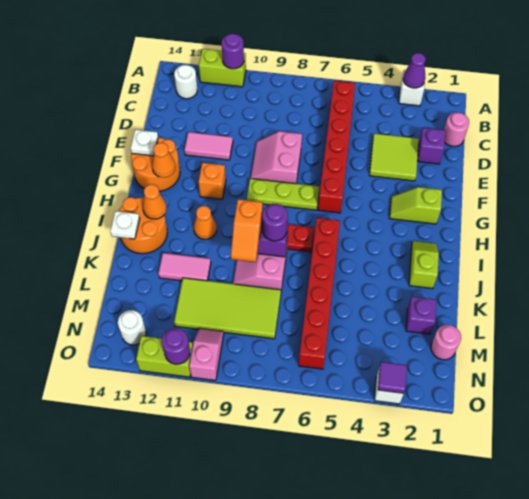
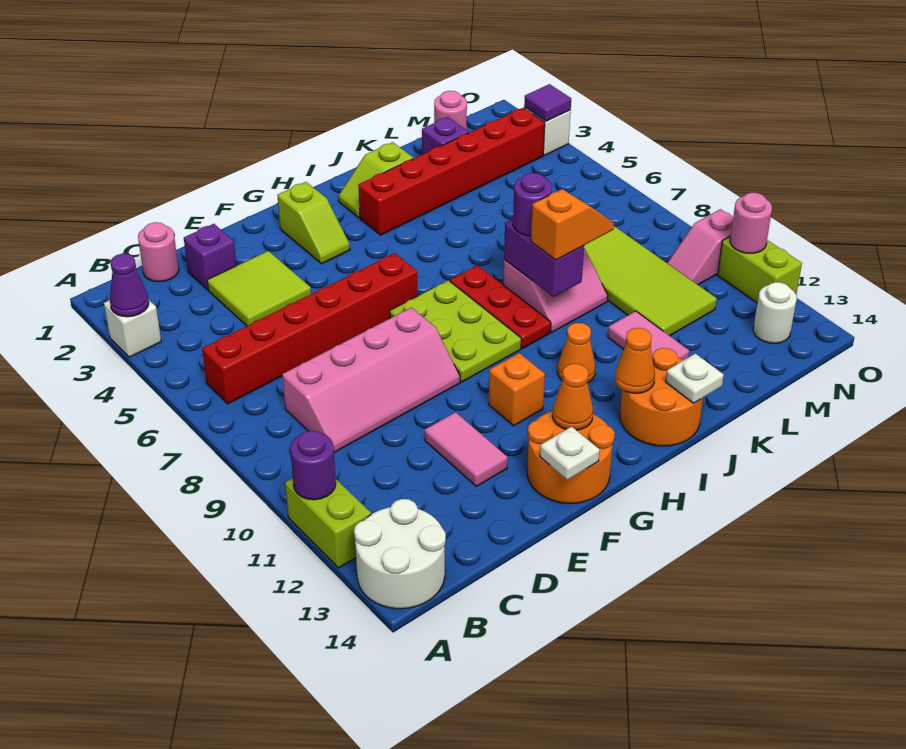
white round brick B13 level 1 -> white round brick A13:B14 level 1
pink slope E8:F9 level 1 top 8 -> pink slope C8:F9 level 1 top 8
lime plate G7:G9 level 1 -> lime plate G7:H9 level 1
red brick I6:N6 level 1 -> red brick I3:N3 level 1
purple round brick O11 level 2 -> pink round brick O11 level 2

